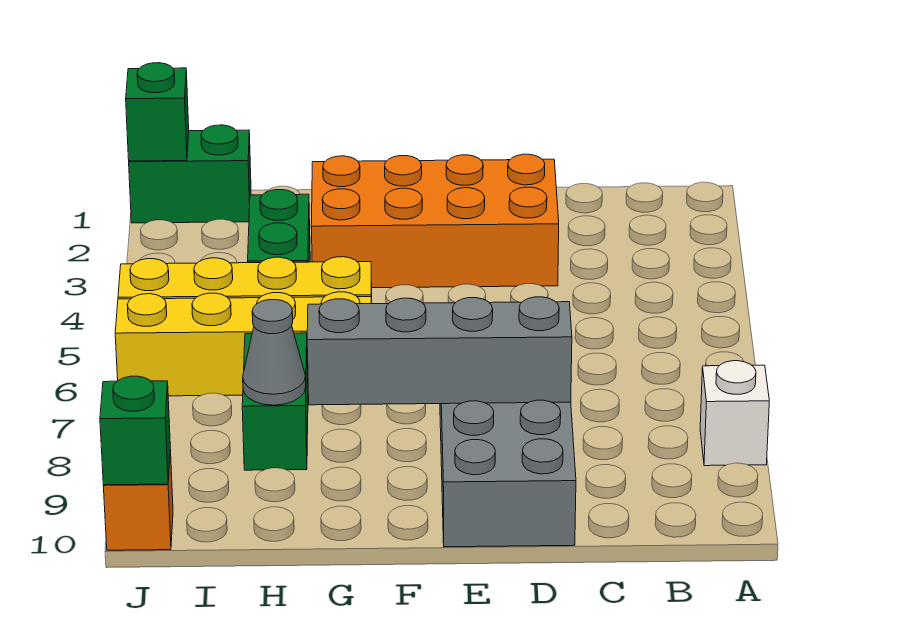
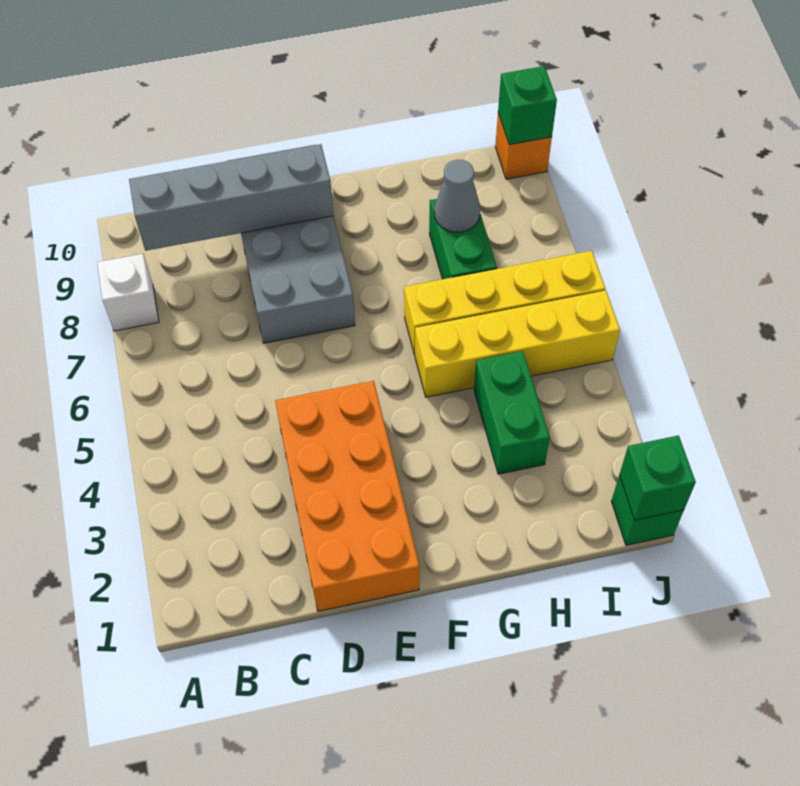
orange brick D2:G3 level 1 -> orange brick D1:E4 level 1
grey brick D8:G8 level 2 -> grey brick B9:E9 level 2
green brick I1:J1 level 1 -> green brick J1 level 1

